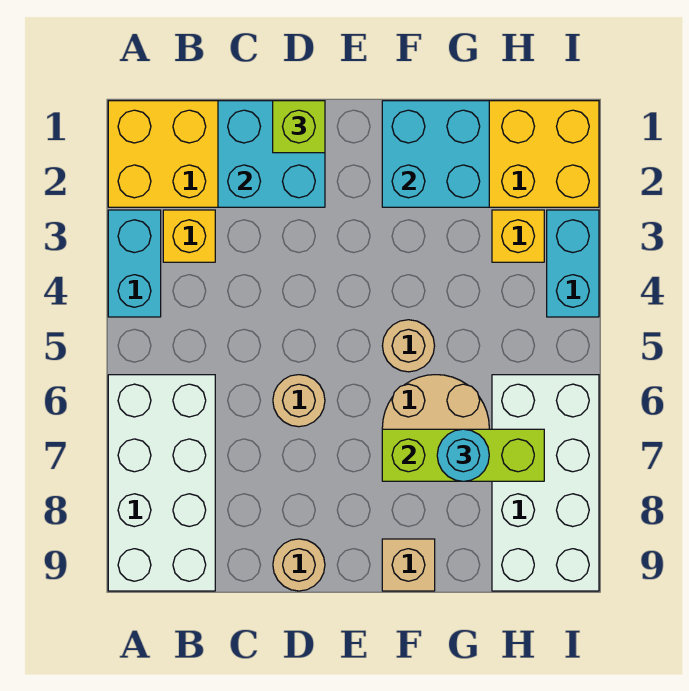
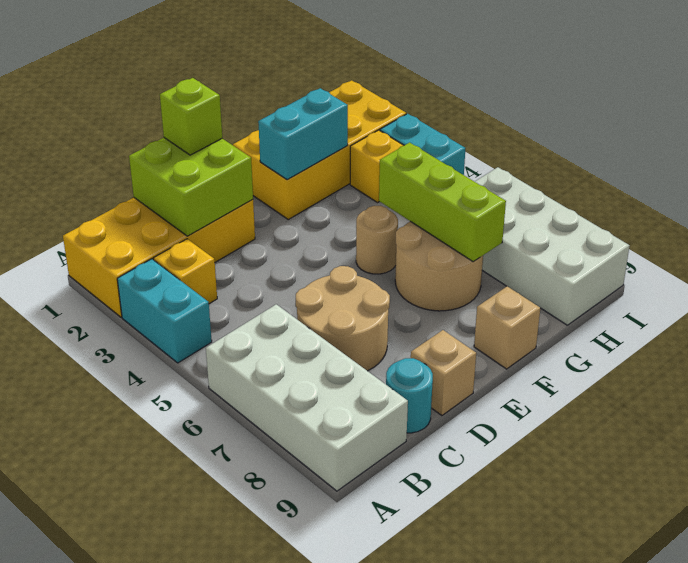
cyan brick C1:D2 level 2 -> lime brick C1:D2 level 2
tan round brick D6 level 1 -> tan round brick C6:D7 level 1
tan round brick D9 level 1 -> tan brick D9 level 1
cyan brick F1:G2 level 2 -> cyan brick F2:G2 level 2
lime brick F7:H7 level 2 -> lime brick G5:G7 level 2
cyan round brick G7 level 3 -> cyan round brick C9 level 1

